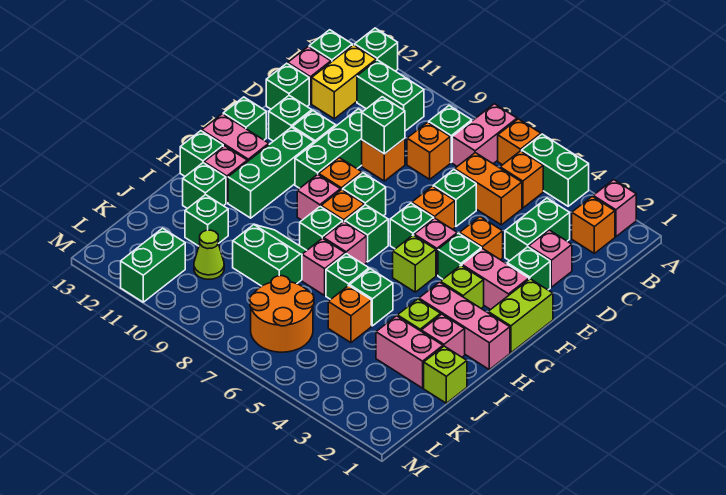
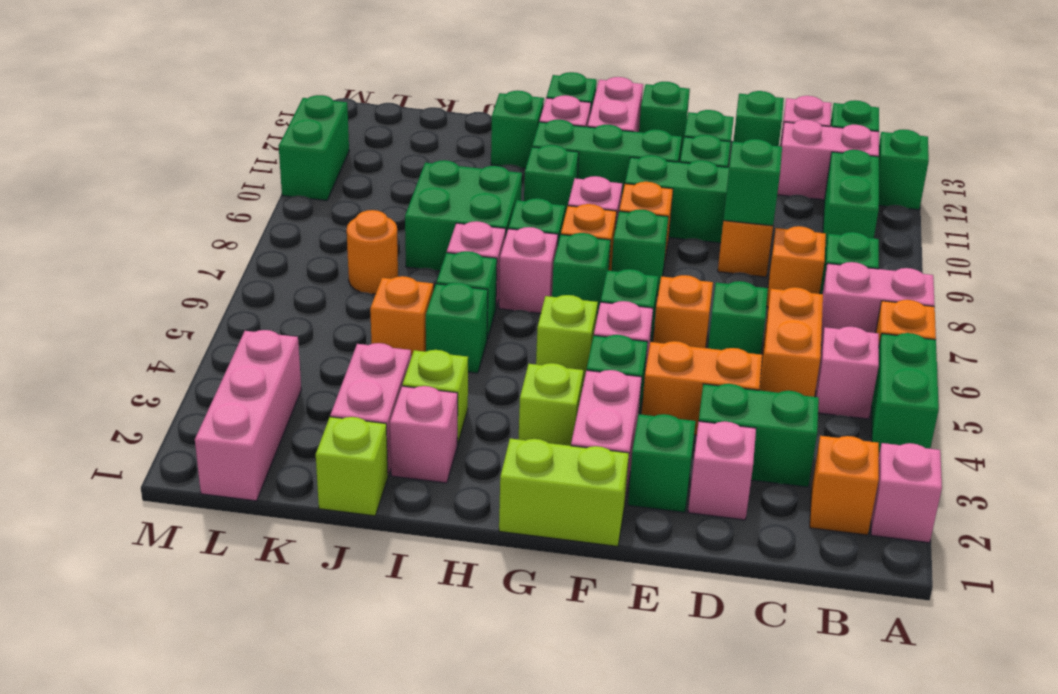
orange brick B5 level 1 -> pink brick B5 level 1
yellow brick B12:C12 level 1 -> pink brick B12:C12 level 1
orange brick E4 level 1 -> orange brick D4:E4 level 1
pink brick H1:H3 level 1 -> pink brick L1:L3 level 1
green slope I8:J9 level 1 top J -> green brick I8:J9 level 1
green brick J11 level 1 -> green brick H10 level 1
orange round brick K6:L7 level 1 -> orange round brick K7 level 1
lime cone K10 level 1 -> none
green brick L11:M11 level 1 -> green brick M10:M11 level 1

